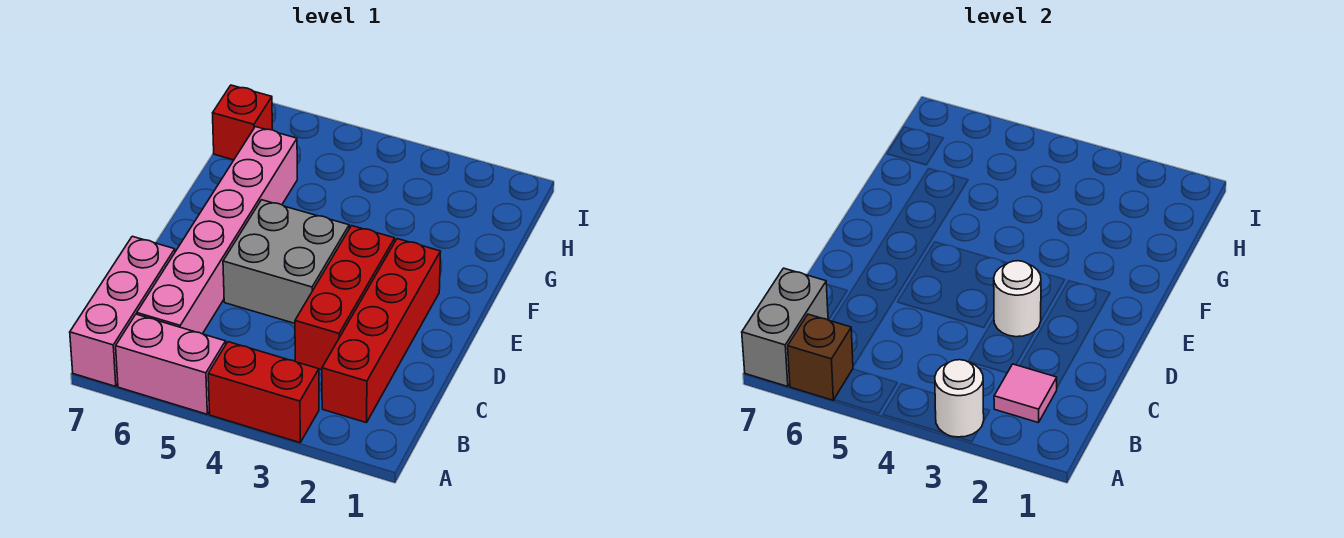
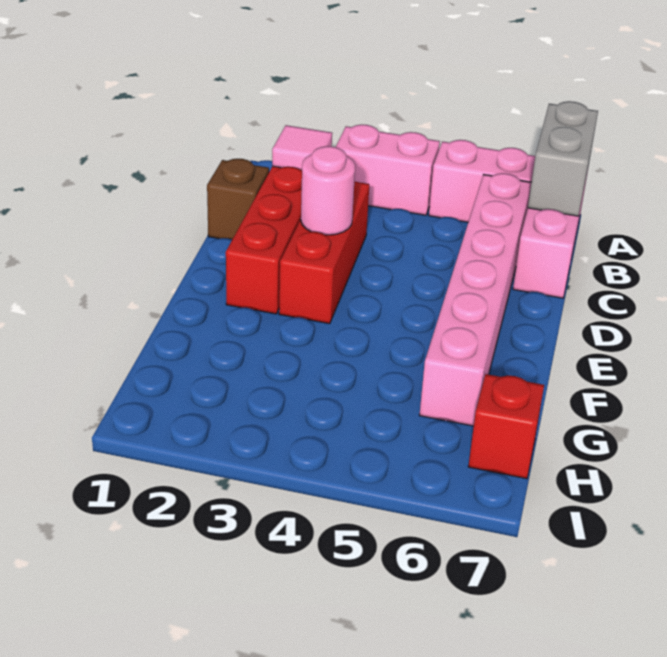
red brick A3:A4 level 1 -> pink brick A3:A4 level 1
white round brick A3 level 2 -> none
brown brick A6 level 2 -> brown brick C1 level 1
white round brick D3 level 2 -> pink round brick D3 level 2
grey brick D4:E5 level 1 -> none

